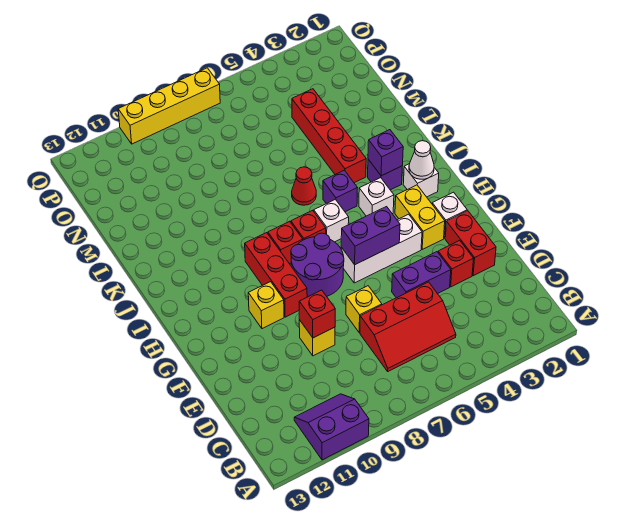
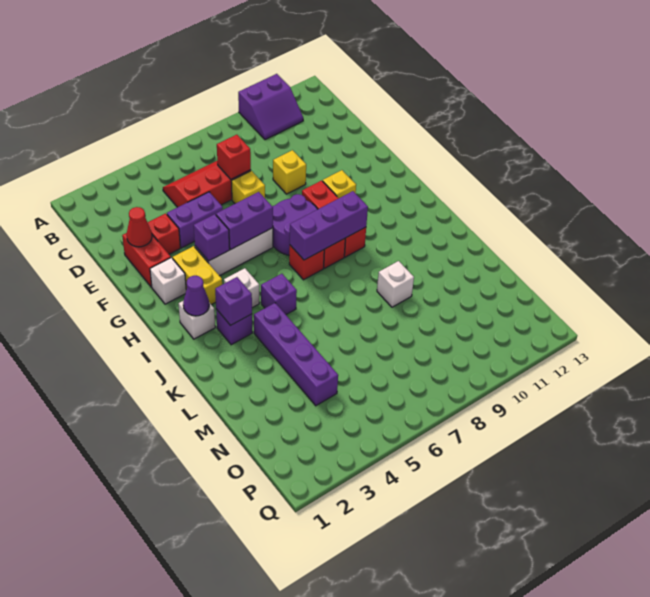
red brick E9 level 2 -> red brick D7 level 2
none -> purple brick G4 level 2
white cone I2 level 2 -> purple cone I2 level 2
white brick I6 level 1 -> white brick L9 level 1
none -> purple brick I7:I9 level 2
red brick K4:N4 level 1 -> purple brick K4:N4 level 1
red cone K6 level 1 -> red cone E2 level 2
yellow brick Q7:Q10 level 1 -> none

